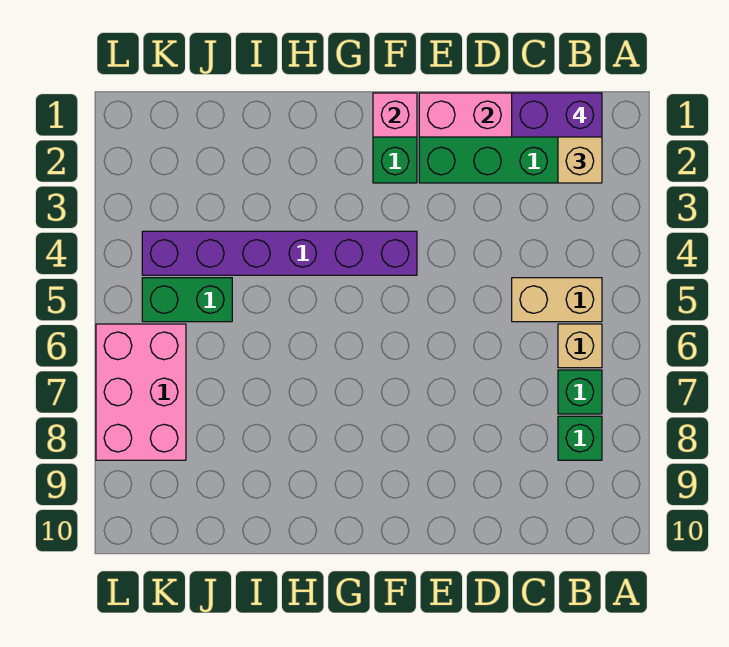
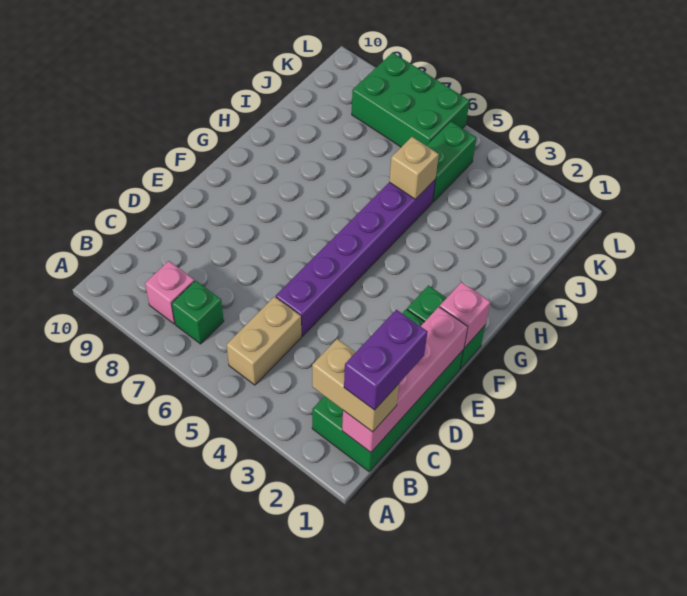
tan brick B6 level 1 -> tan brick I5 level 2
green brick B8 level 1 -> pink brick B8 level 1
purple brick F4:K4 level 1 -> purple brick D5:I5 level 1
pink brick K6:L8 level 1 -> green brick K6:L8 level 1

